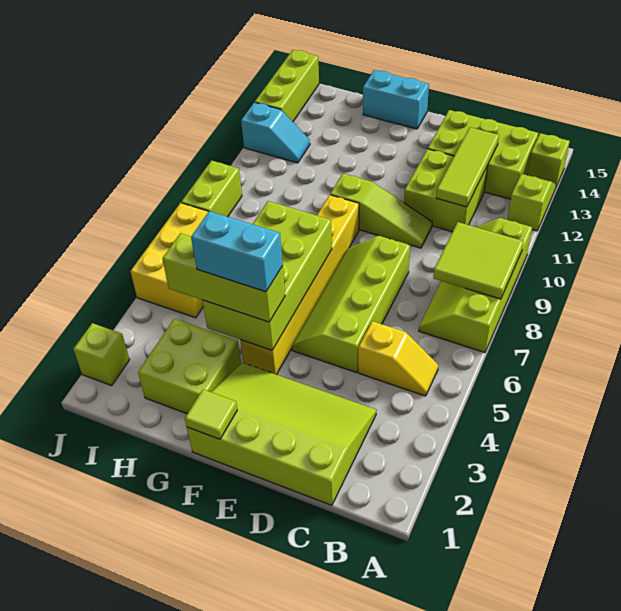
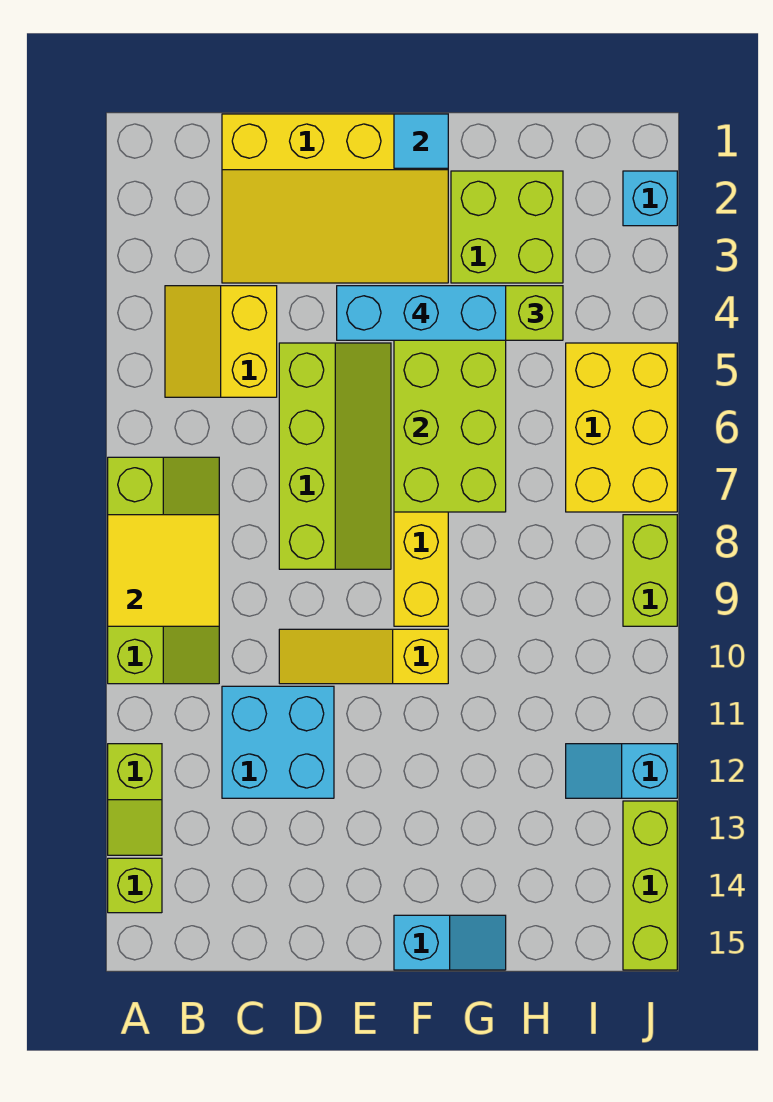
lime tile A8:B9 level 2 -> yellow tile A8:B9 level 2
yellow slope B5:C5 level 1 top C -> yellow slope B4:C5 level 1 top C
lime brick B13:D14 level 1 -> none
lime slope C1:F3 level 1 top 1 -> yellow slope C1:F3 level 1 top 1
lime brick C11:D12 level 1 -> cyan brick C11:D12 level 1
lime tile C11:C13 level 2 -> none
lime slope D10:F10 level 1 top F -> yellow slope D10:F10 level 1 top F
lime tile F1 level 2 -> cyan tile F1 level 2
cyan brick F4:G4 level 4 -> cyan brick E4:G4 level 4
cyan brick F15:G15 level 1 -> cyan slope F15:G15 level 1 top F
lime brick J2 level 1 -> cyan brick J2 level 1

